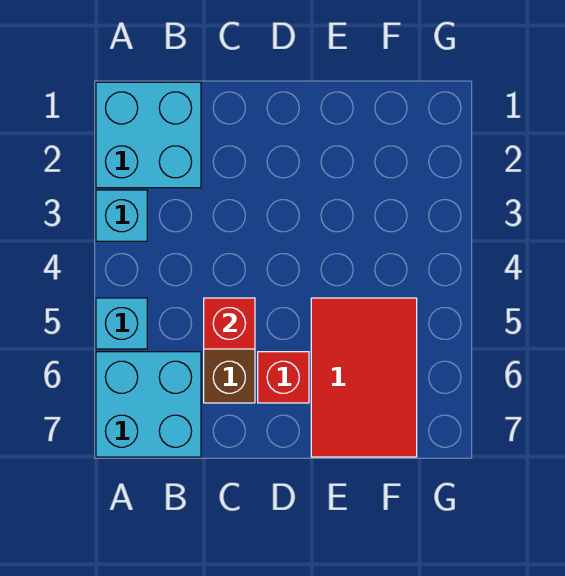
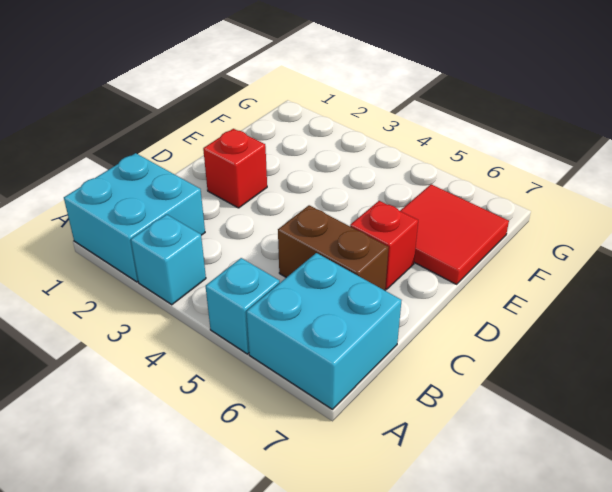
red brick C5 level 2 -> red brick D2 level 1
red tile E5:F7 level 1 -> red tile E6:F7 level 1

